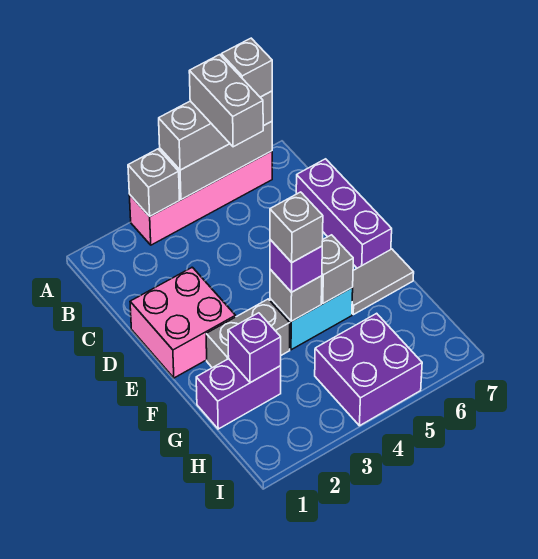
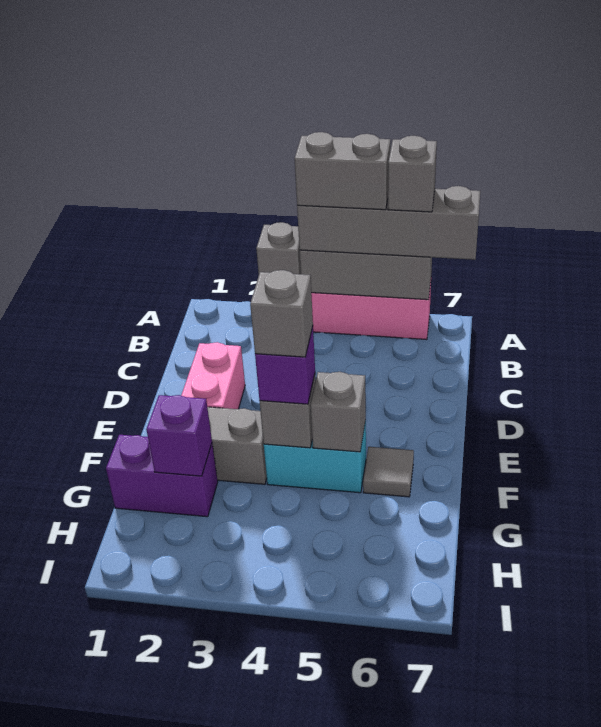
grey brick A4:A6 level 3 -> grey brick A4:A7 level 3
grey brick A5:B5 level 4 -> grey brick A4:A5 level 4
purple brick C7:E7 level 1 -> none
pink brick D1:E2 level 1 -> pink brick D2:E2 level 1
grey tile F6:F7 level 1 -> grey tile F6 level 1
purple brick H4:I5 level 1 -> none

